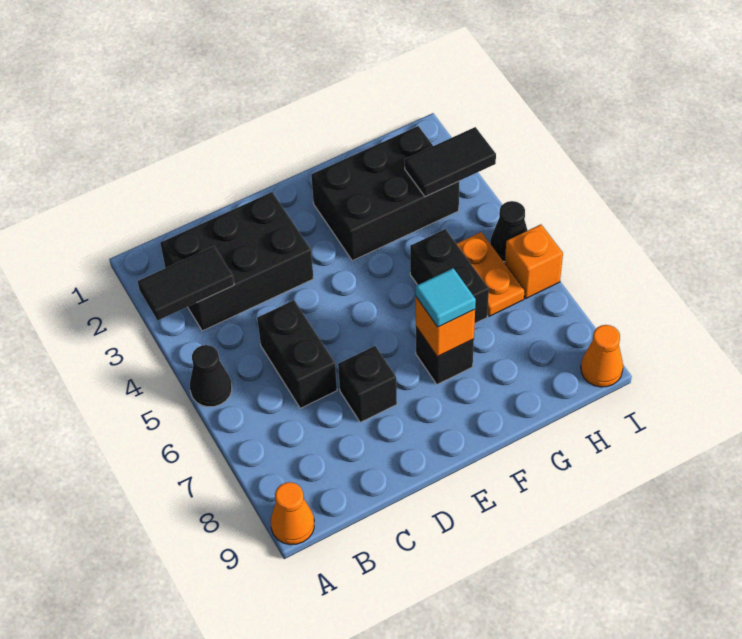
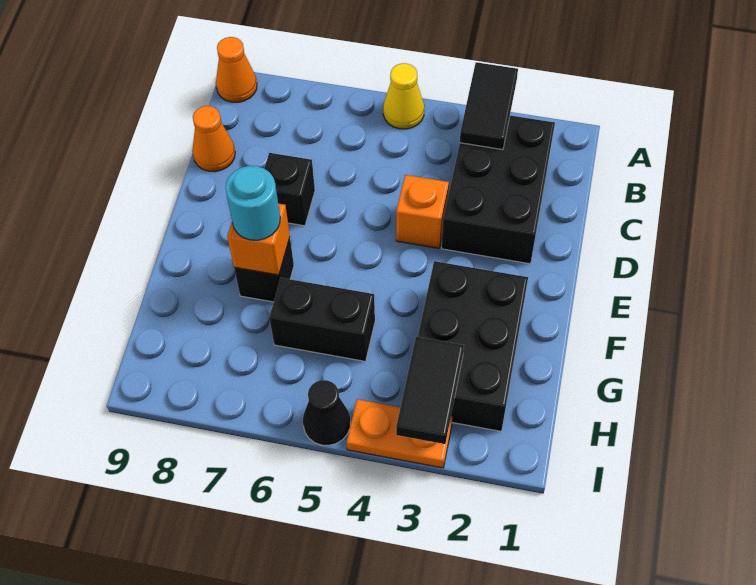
black cone A5 level 1 -> yellow cone A5 level 1
black brick C5:C6 level 1 -> none
cyan tile F7 level 3 -> cyan round brick F7 level 3
orange plate H5:H6 level 1 -> orange plate I3:I4 level 1
orange brick I6 level 1 -> orange brick D4 level 1
orange cone I9 level 1 -> orange cone C9 level 1

